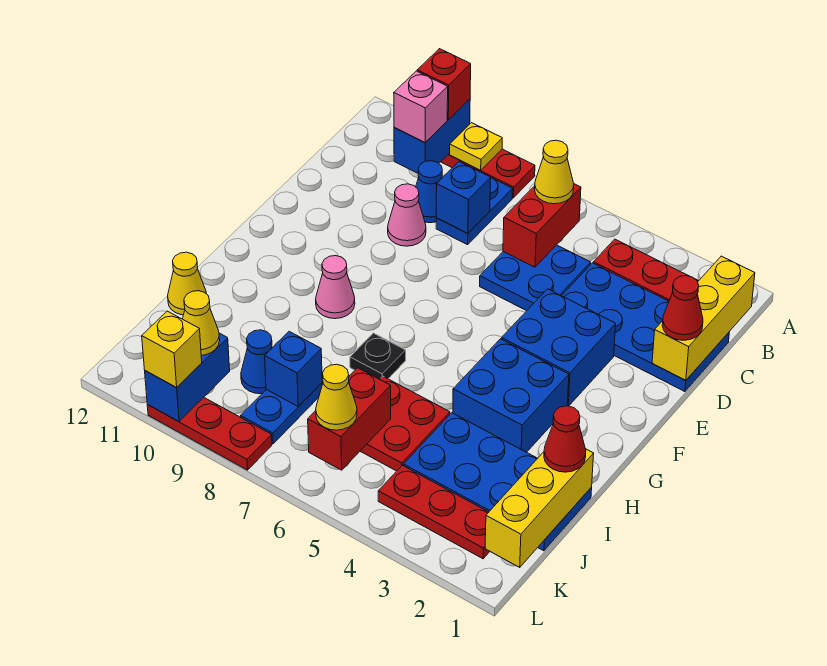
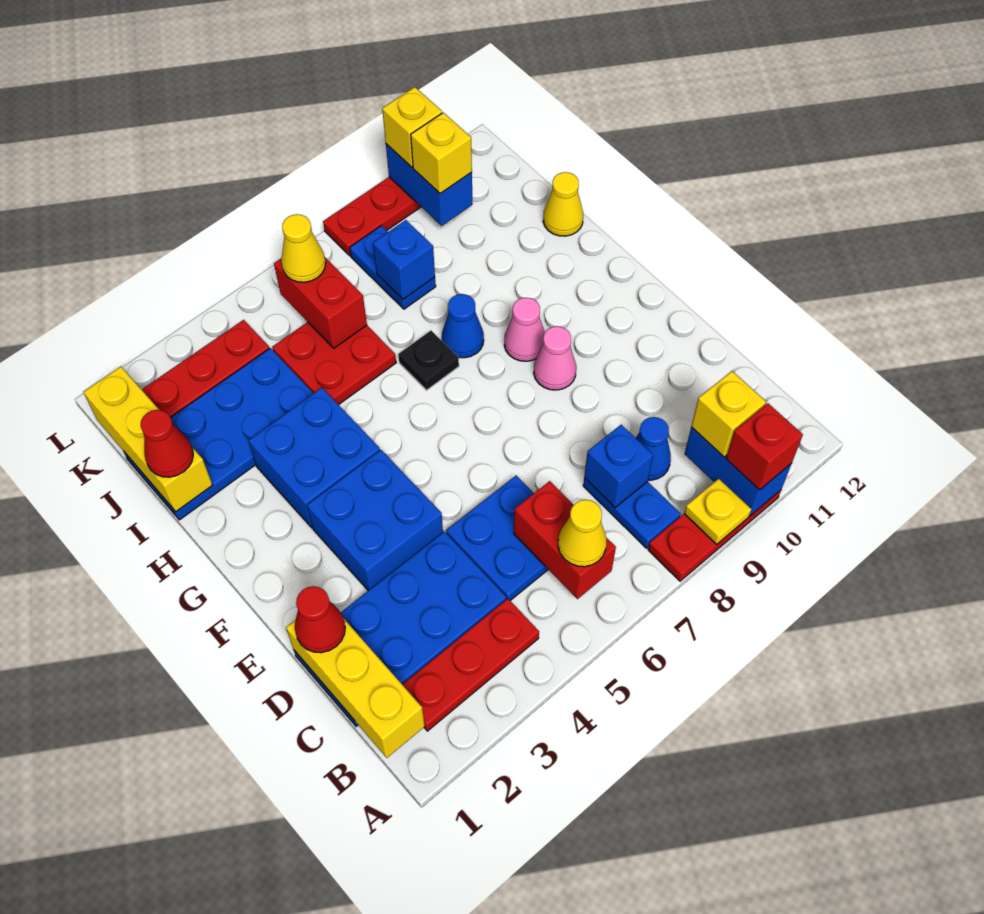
pink brick B10 level 3 -> yellow brick B10 level 3
pink cone D9 level 1 -> pink cone F9 level 1
blue cone J9 level 1 -> blue cone H8 level 1
yellow cone K10 level 3 -> yellow brick K10 level 3

